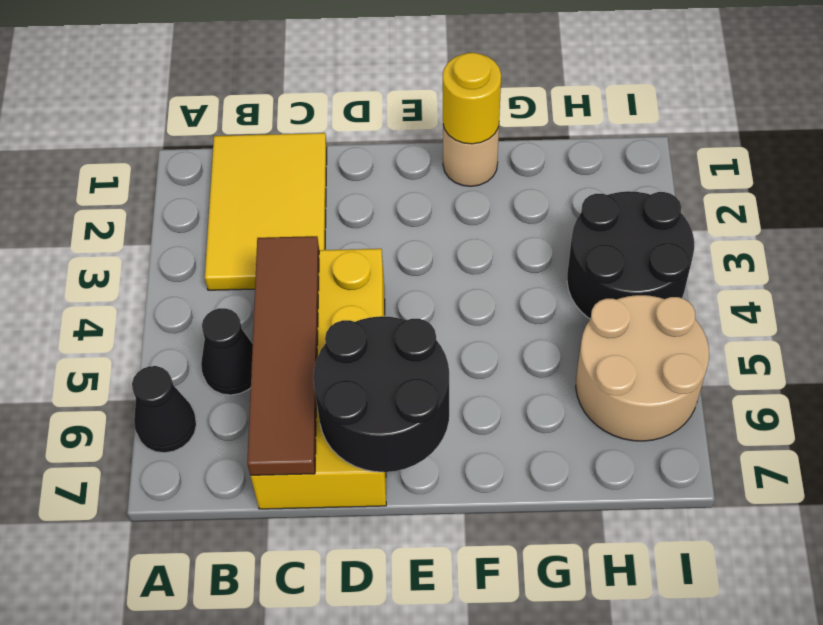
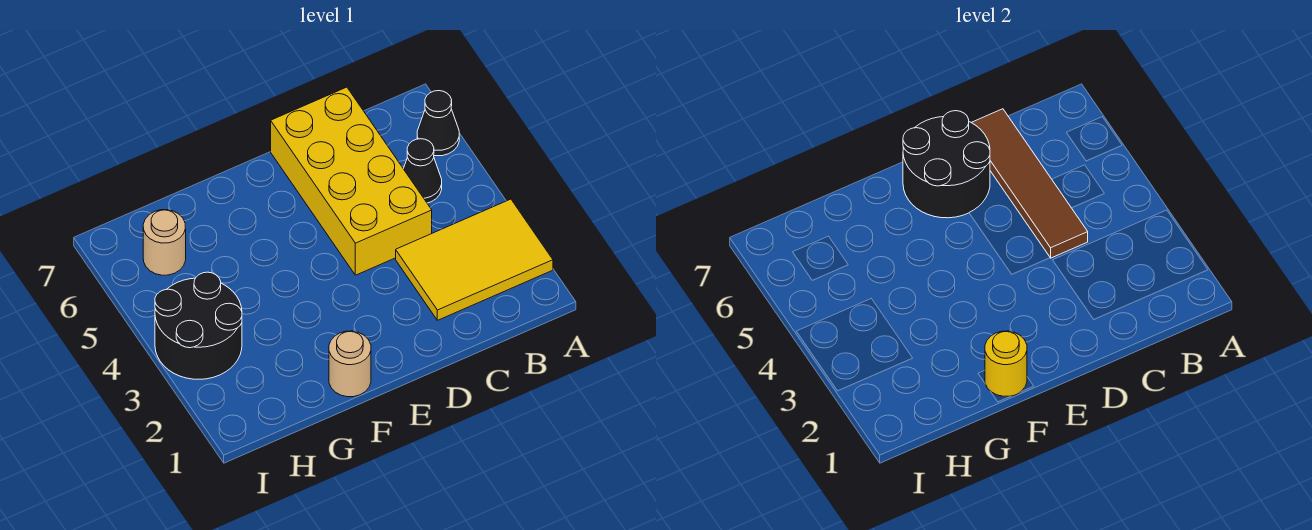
yellow tile B1:C3 level 1 -> yellow tile A2:C3 level 1
tan round brick H5:I6 level 1 -> tan round brick H6 level 1

